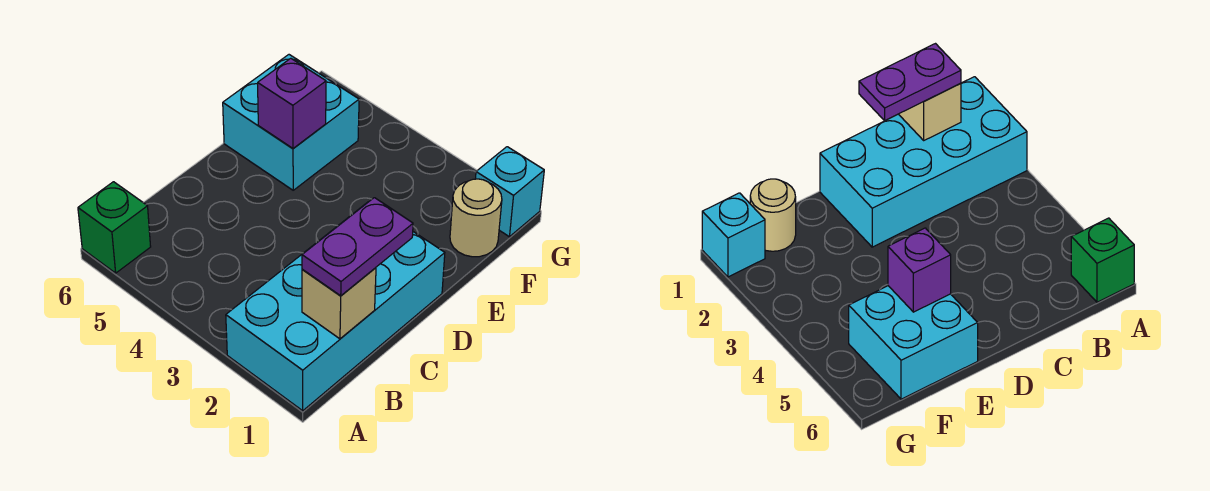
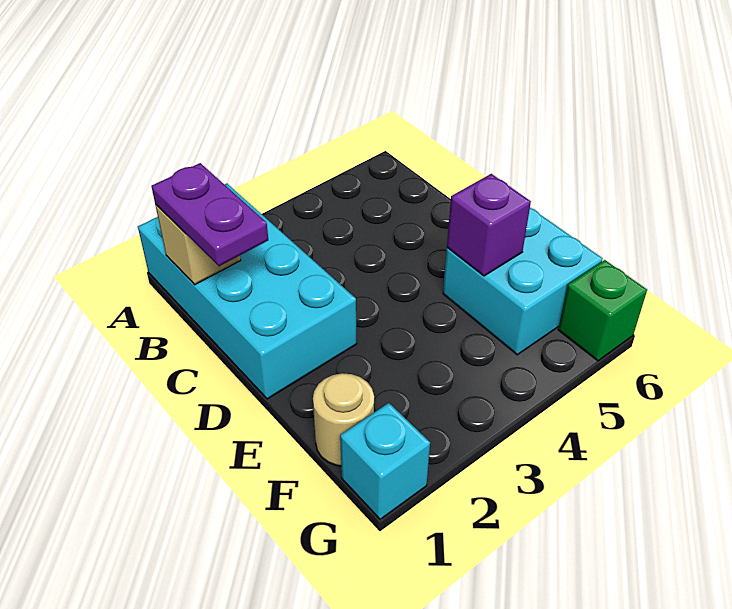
green brick A6 level 1 -> green brick G6 level 1

